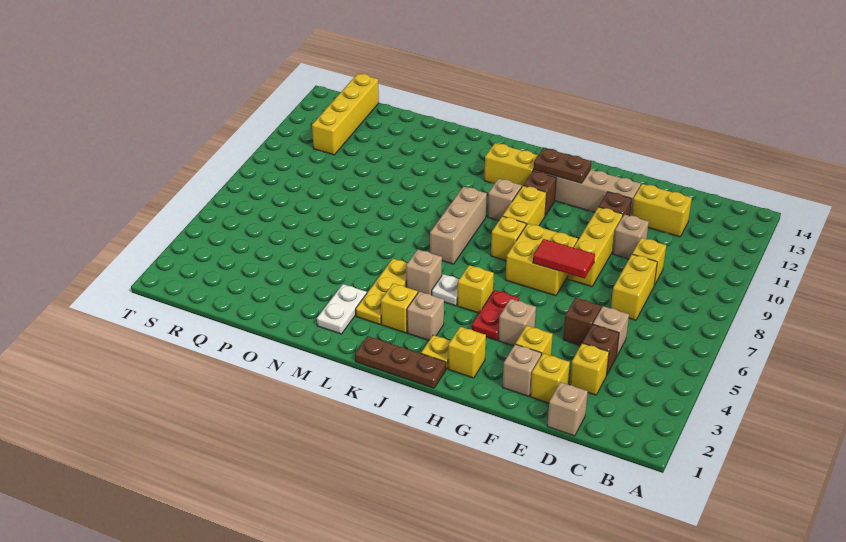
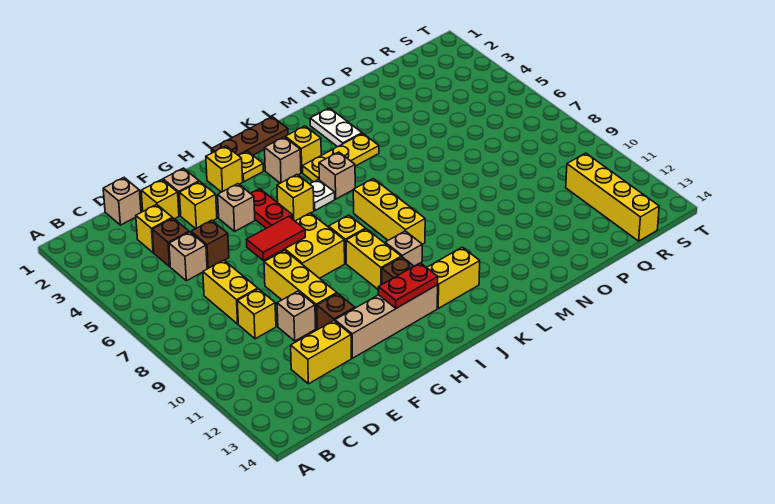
brown plate H12:I12 level 2 -> red plate H12:I12 level 2
tan brick K7:K9 level 1 -> yellow brick K7:K9 level 1
yellow plate L3:L5 level 1 -> yellow plate K4:M4 level 1

